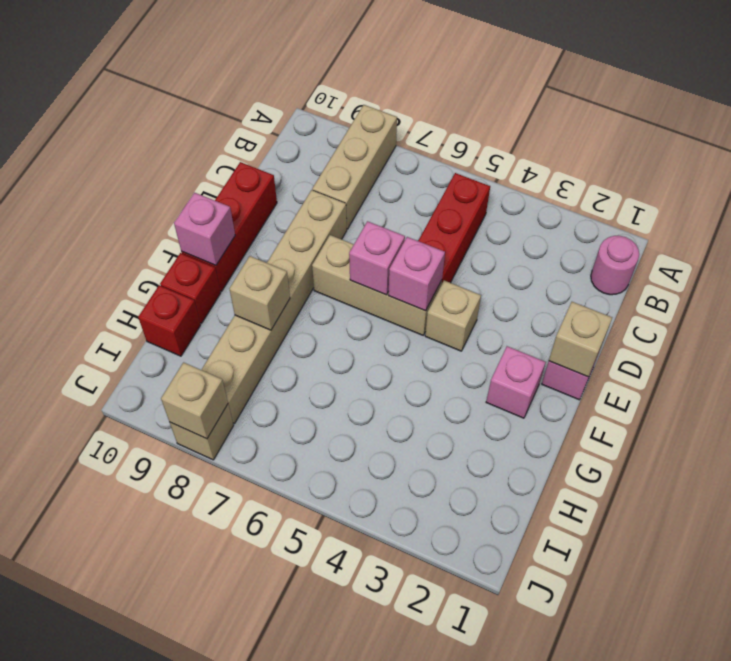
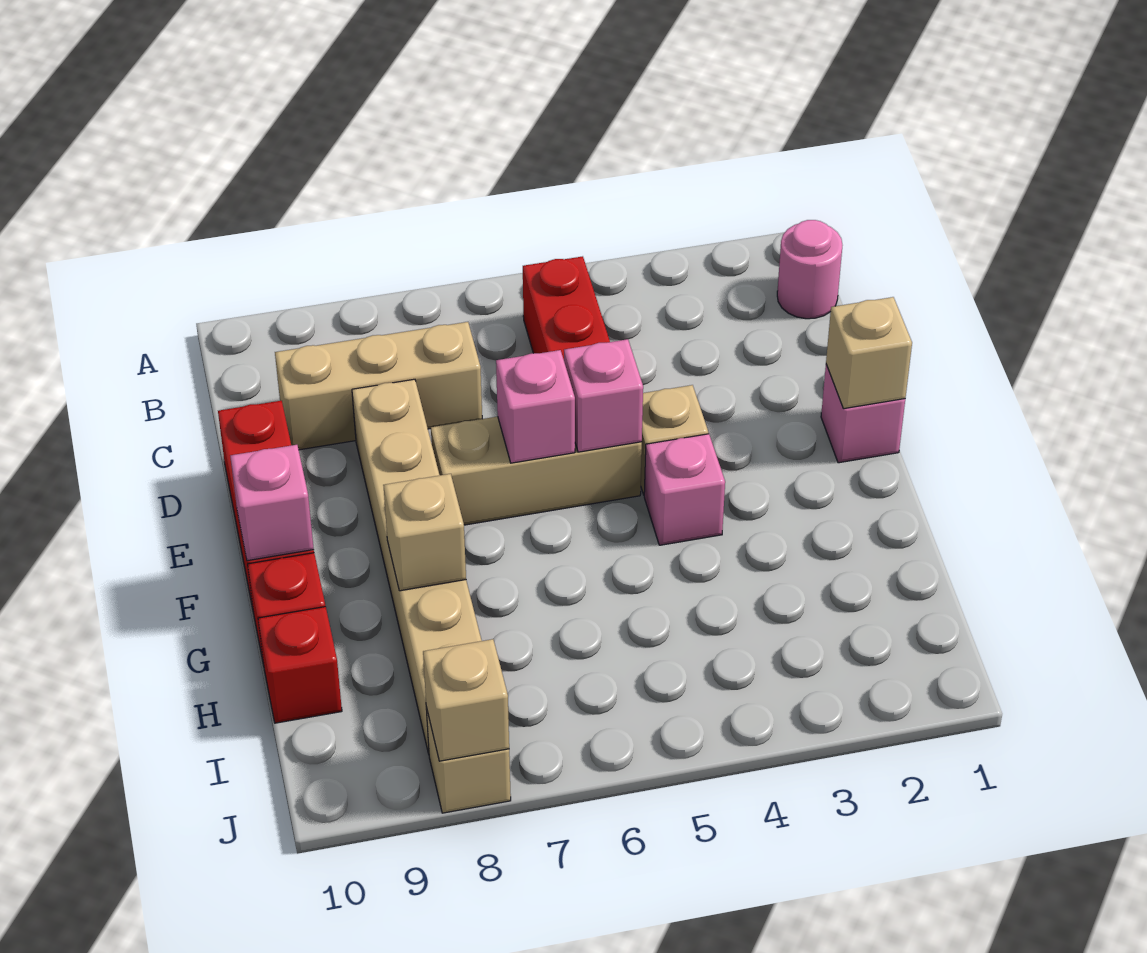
tan brick A8:C8 level 1 -> tan brick C7:C9 level 1
pink brick F2 level 1 -> pink brick F4 level 1

